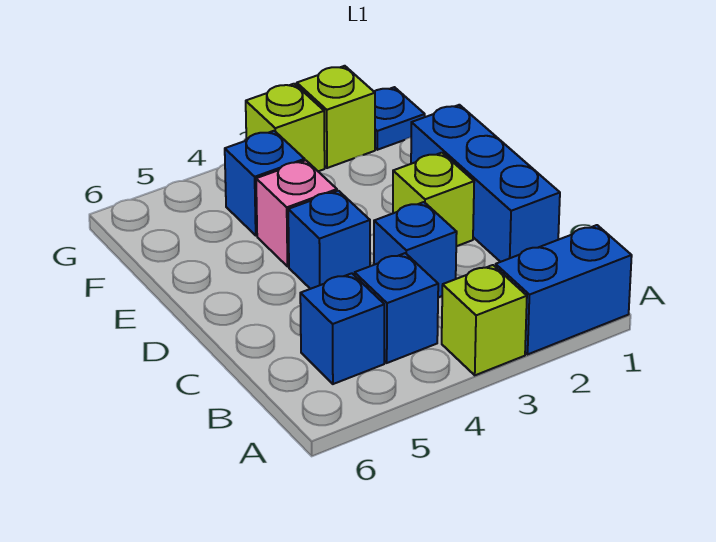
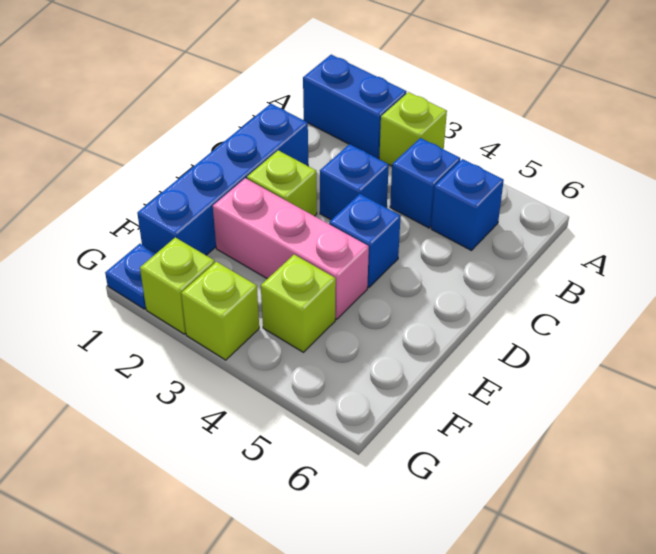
blue brick C1:E1 level 1 -> blue brick C1:F1 level 1
pink brick E4 level 1 -> pink brick E2:E4 level 1
blue brick F4 level 1 -> lime brick F4 level 1

